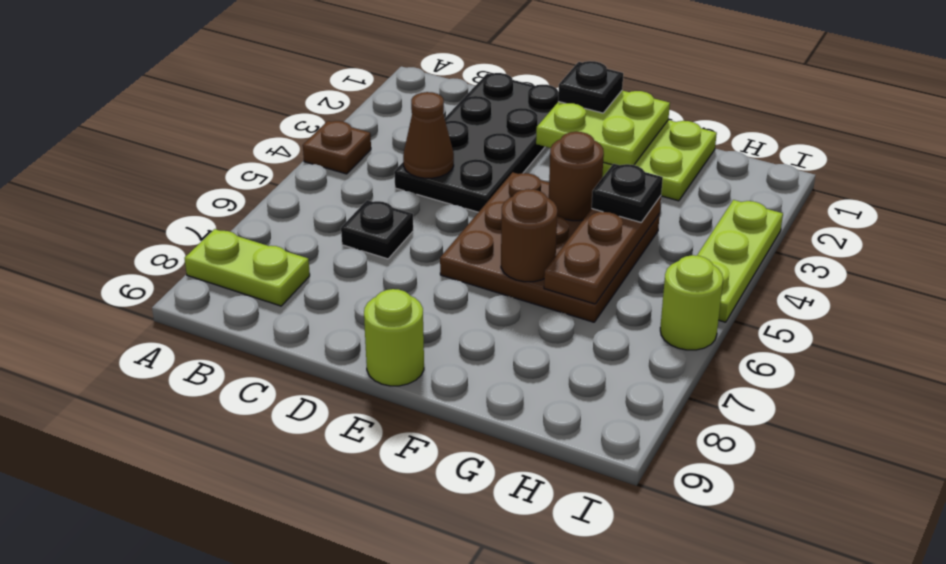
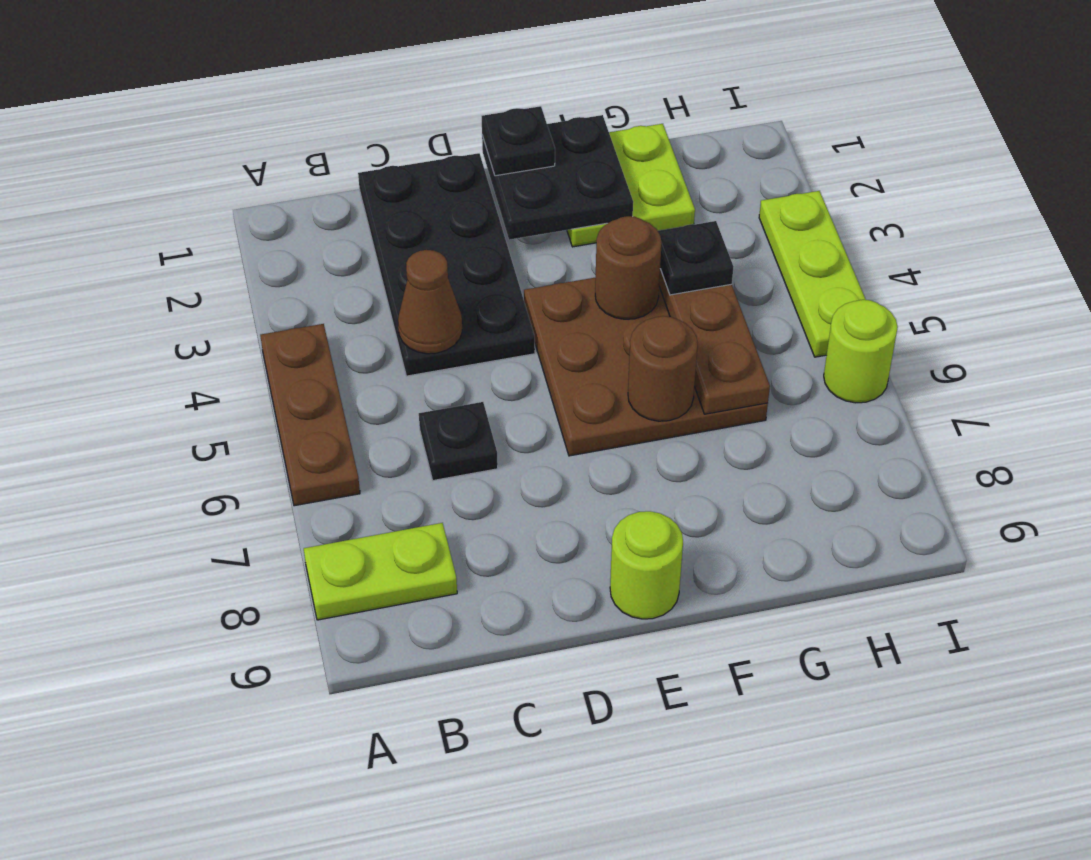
brown plate A4 level 1 -> brown plate A4:A6 level 1
lime plate E1:F2 level 2 -> black plate E1:F2 level 2

